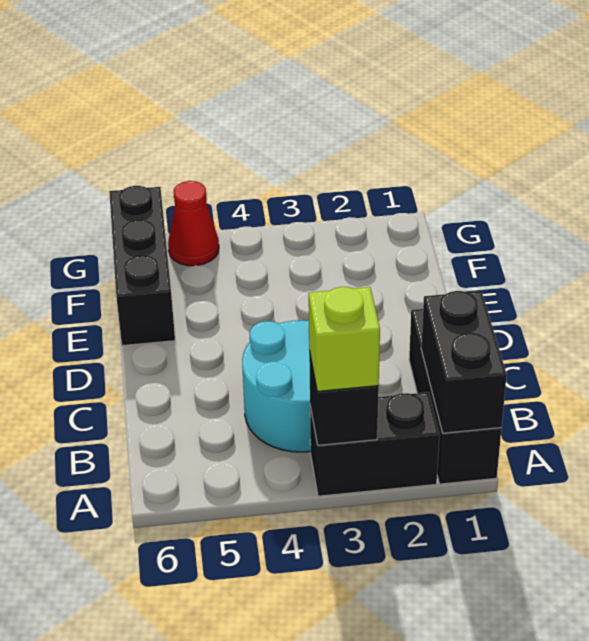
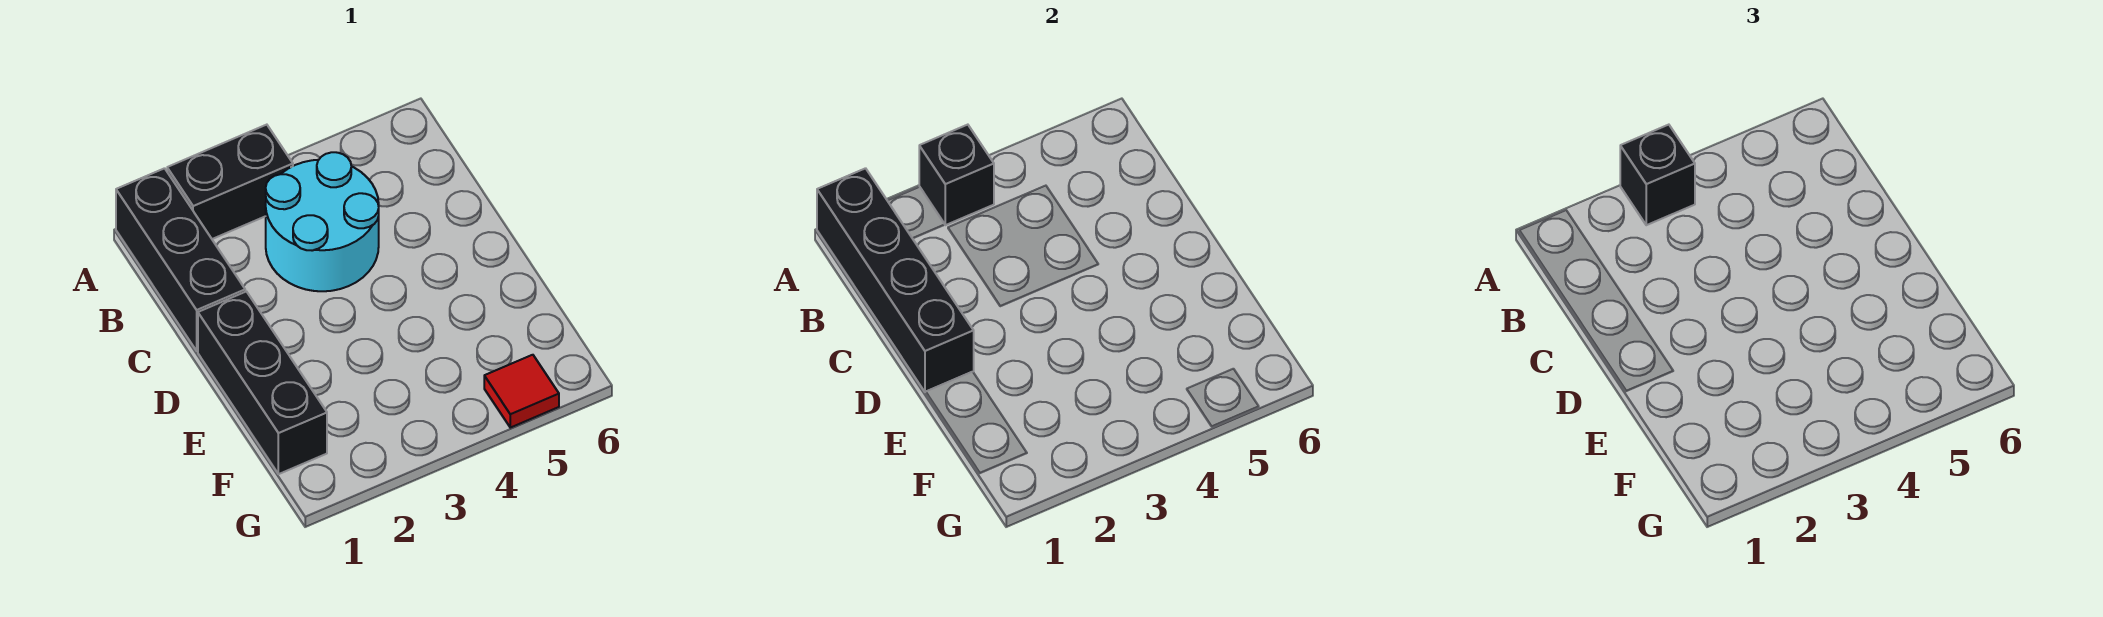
black brick A1:B1 level 2 -> black brick A1:D1 level 2
lime brick A3 level 3 -> black brick A3 level 3
black brick E6:G6 level 1 -> black brick D1:F1 level 1
red cone G5 level 1 -> red tile G5 level 1

